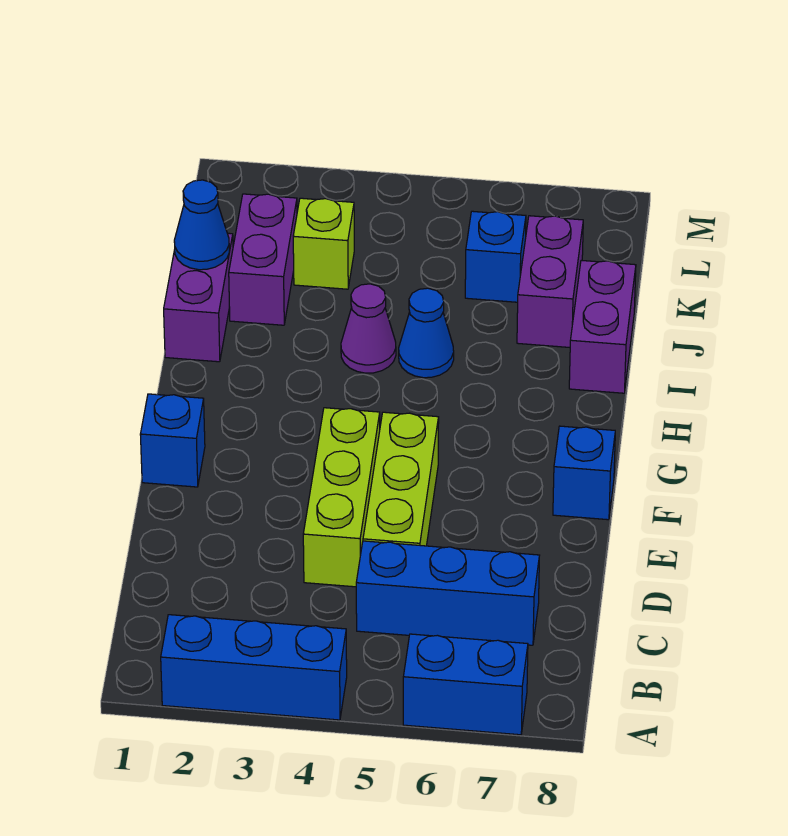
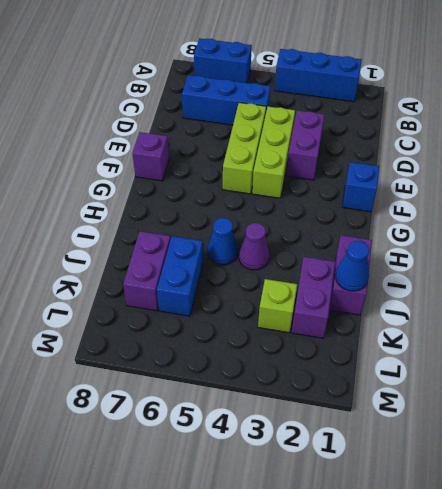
blue brick F8 level 1 -> purple brick F8 level 1
purple brick I8:J8 level 1 -> purple brick D3:E3 level 1
blue brick K6 level 1 -> blue brick J6:K6 level 1

